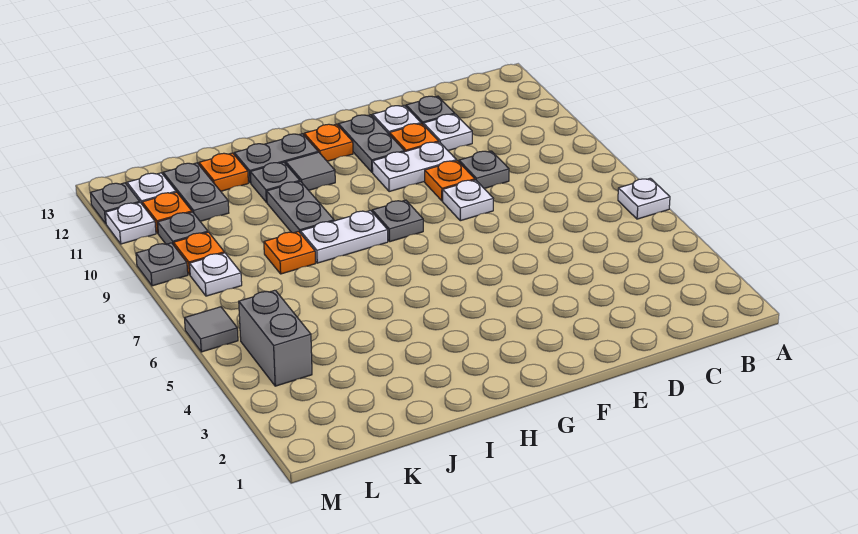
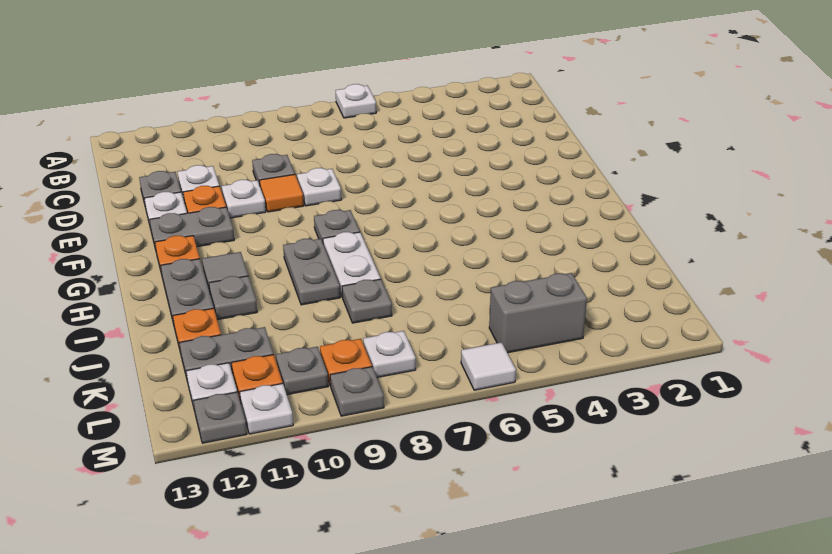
orange plate E9 level 1 -> orange tile E9 level 1
white plate E10:F10 level 1 -> white plate E10 level 1
grey plate I9:I10 level 1 -> grey plate H9:I9 level 1
orange plate J8 level 1 -> grey plate J8 level 1
grey tile M6 level 1 -> white tile M6 level 1

